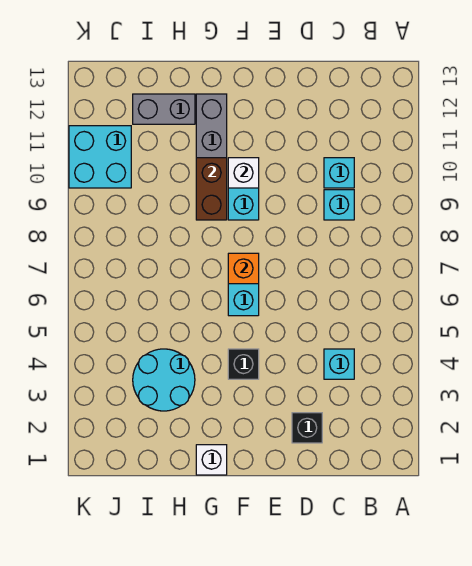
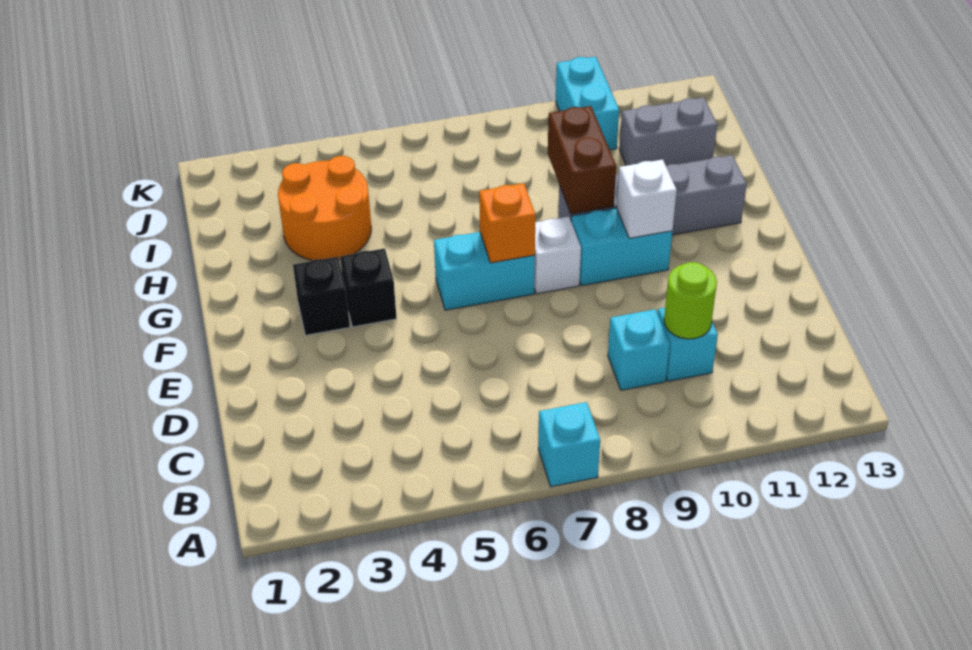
cyan brick C4 level 1 -> cyan brick A7 level 1
none -> lime round brick C10 level 2
black brick D2 level 1 -> black brick F3 level 1
white brick G1 level 1 -> white brick F8 level 1
brown brick G9:G10 level 2 -> brown brick G9:H9 level 2
cyan round brick H3:I4 level 1 -> orange round brick H3:I4 level 1
grey brick H12:I12 level 1 -> grey brick I11:I12 level 1
cyan brick J10:K11 level 1 -> cyan brick J10:K10 level 1

